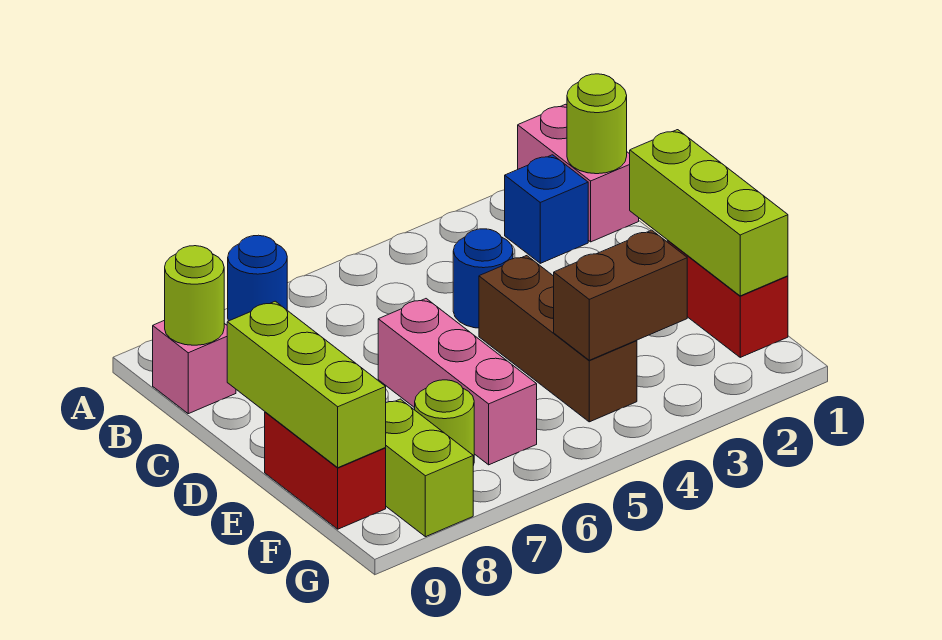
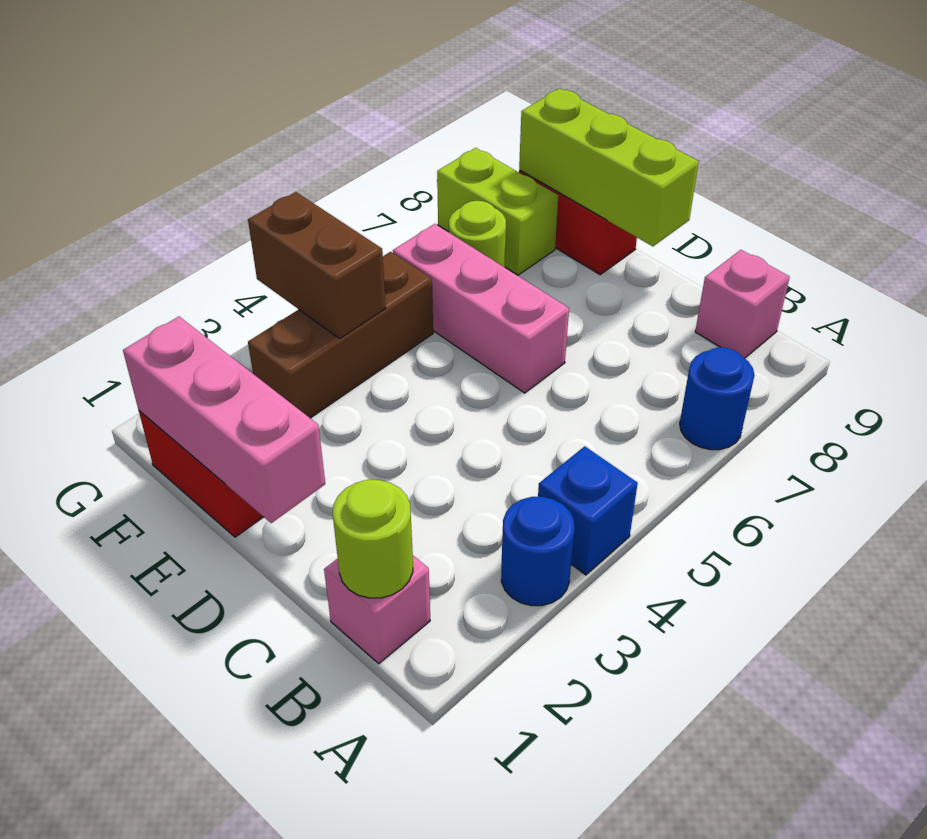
pink brick A1:B1 level 1 -> pink brick B1 level 1
blue brick B2 level 1 -> blue brick A4 level 1
lime round brick B9 level 2 -> none
blue round brick C4 level 1 -> blue round brick A3 level 1
lime brick D1:F1 level 2 -> pink brick D1:F1 level 2
brown brick D4:F4 level 1 -> brown brick F3:F5 level 1
brown brick F3:F4 level 2 -> brown brick F4:G4 level 2

